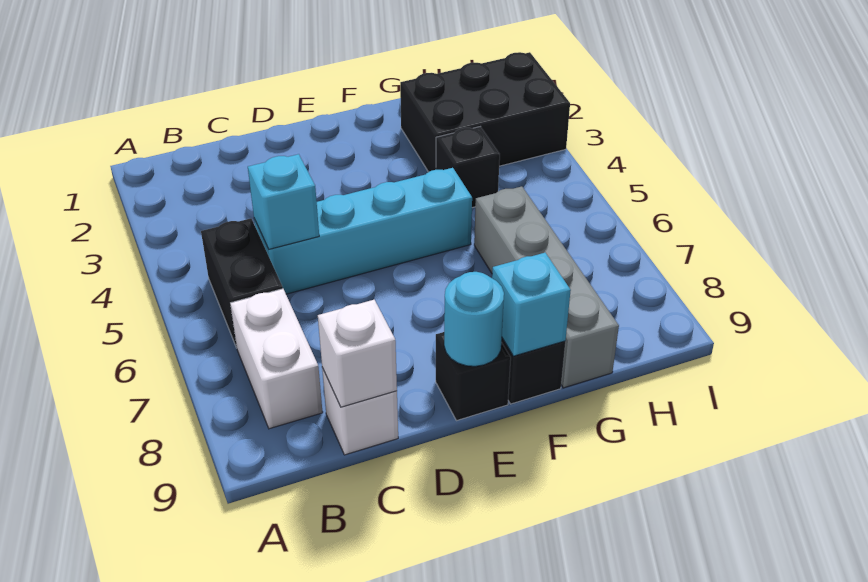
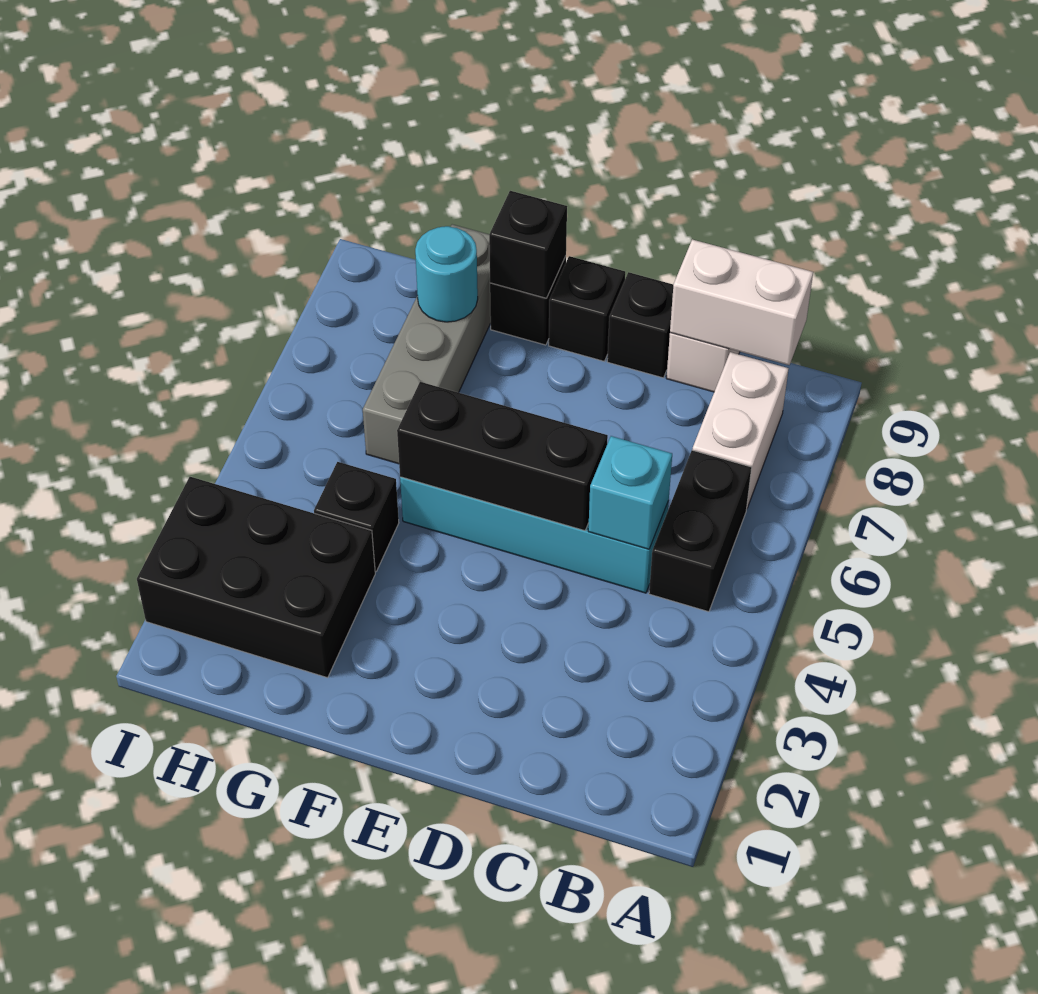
white brick C9 level 2 -> white brick B9:C9 level 2
none -> black brick D5:F5 level 2
none -> black brick D9 level 1
cyan round brick E9 level 2 -> cyan round brick G8 level 2
cyan brick F9 level 2 -> black brick F9 level 2

